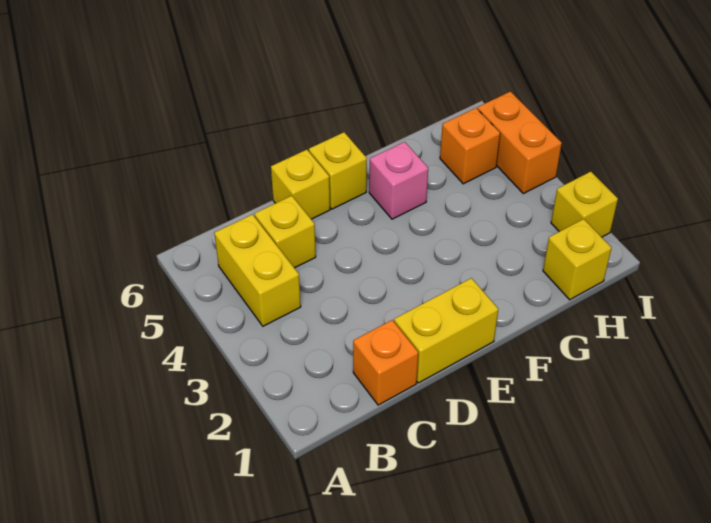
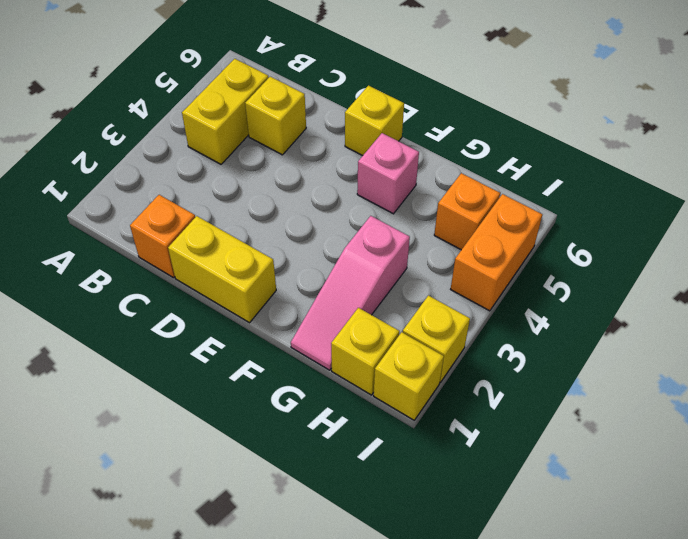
yellow brick D6 level 1 -> yellow brick I1 level 1
none -> pink slope G1:G3 level 1 top 3

